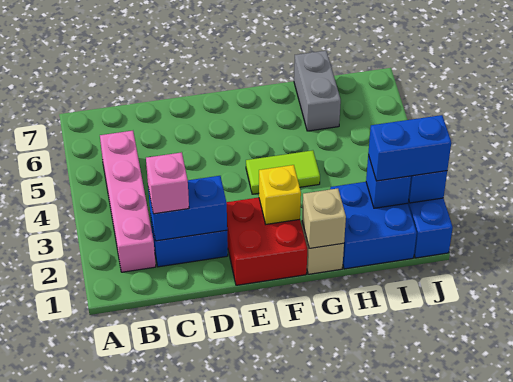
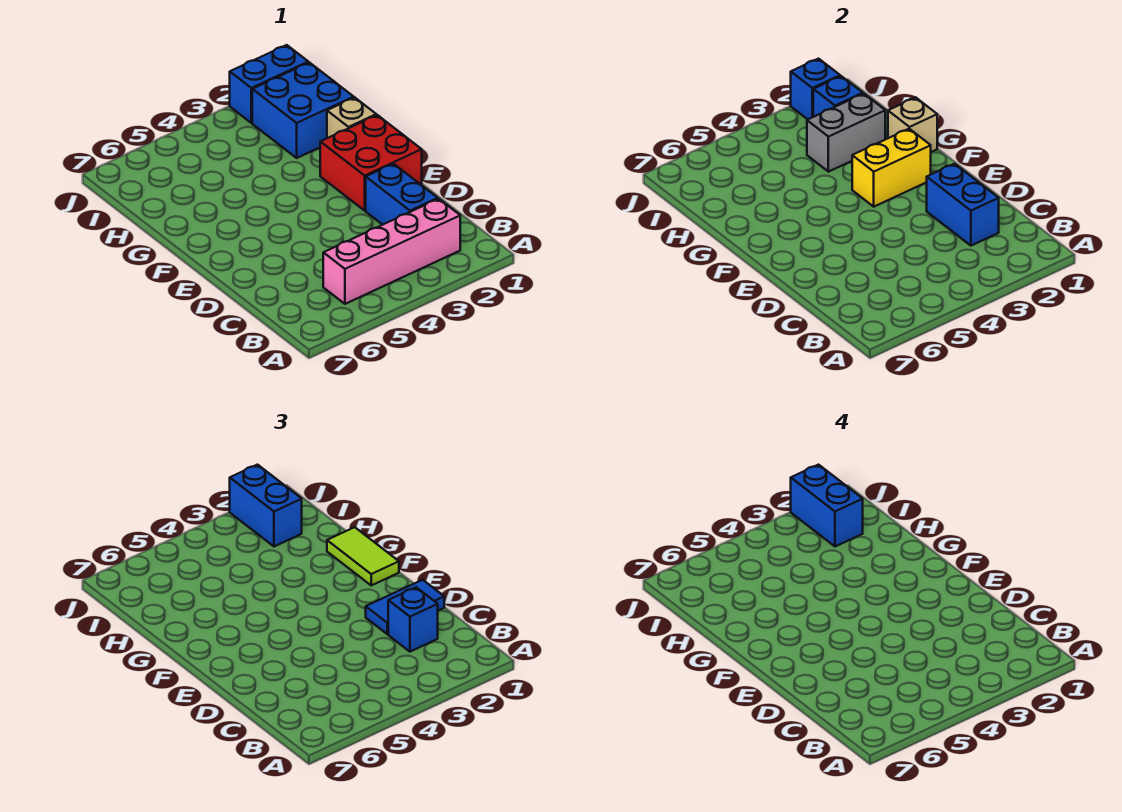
pink brick C2 level 3 -> blue brick C2 level 3
none -> blue tile D1:D2 level 3
yellow brick F2 level 2 -> yellow brick F2:F3 level 2
lime tile F4:G4 level 1 -> lime tile F1:G1 level 3
grey brick H6:H7 level 1 -> grey brick H2:H3 level 2
none -> blue brick I2:J2 level 4

